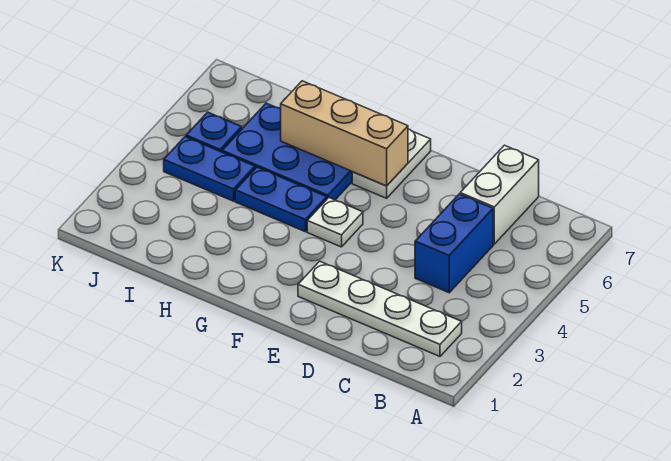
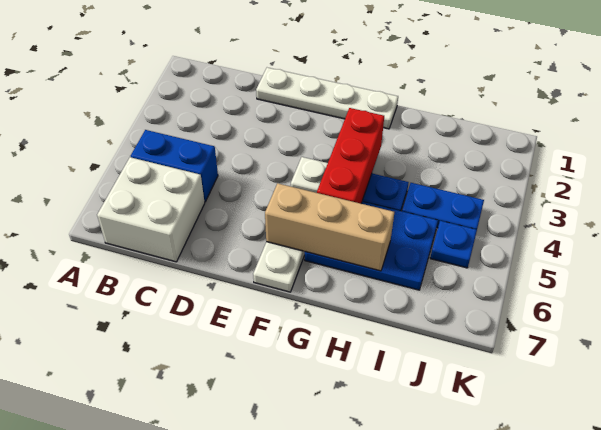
white plate B2:E2 level 1 -> white plate D1:G1 level 1
blue brick C4:C5 level 1 -> blue brick B5:C5 level 1
white brick C6:C7 level 1 -> white brick B6:C7 level 1
none -> red brick G3:G5 level 2

